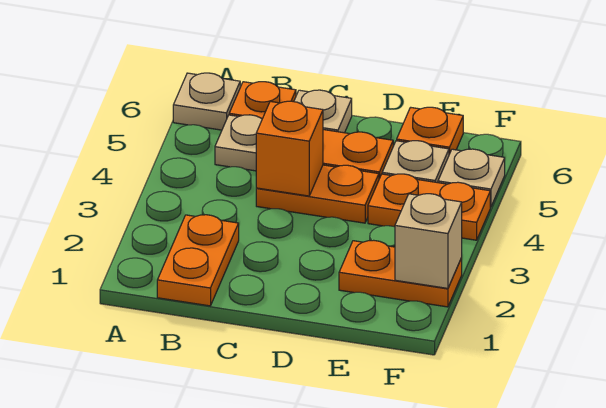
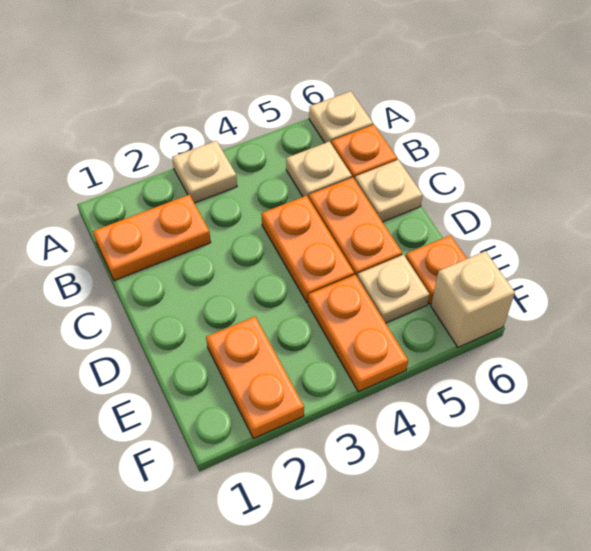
orange brick C4 level 2 -> none
tan brick F2 level 2 -> tan brick F6 level 1
tan plate F5 level 1 -> tan plate A3 level 1

